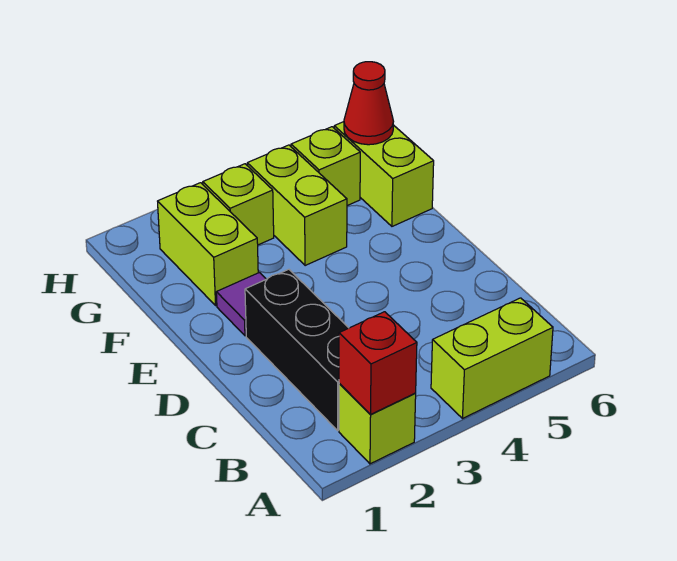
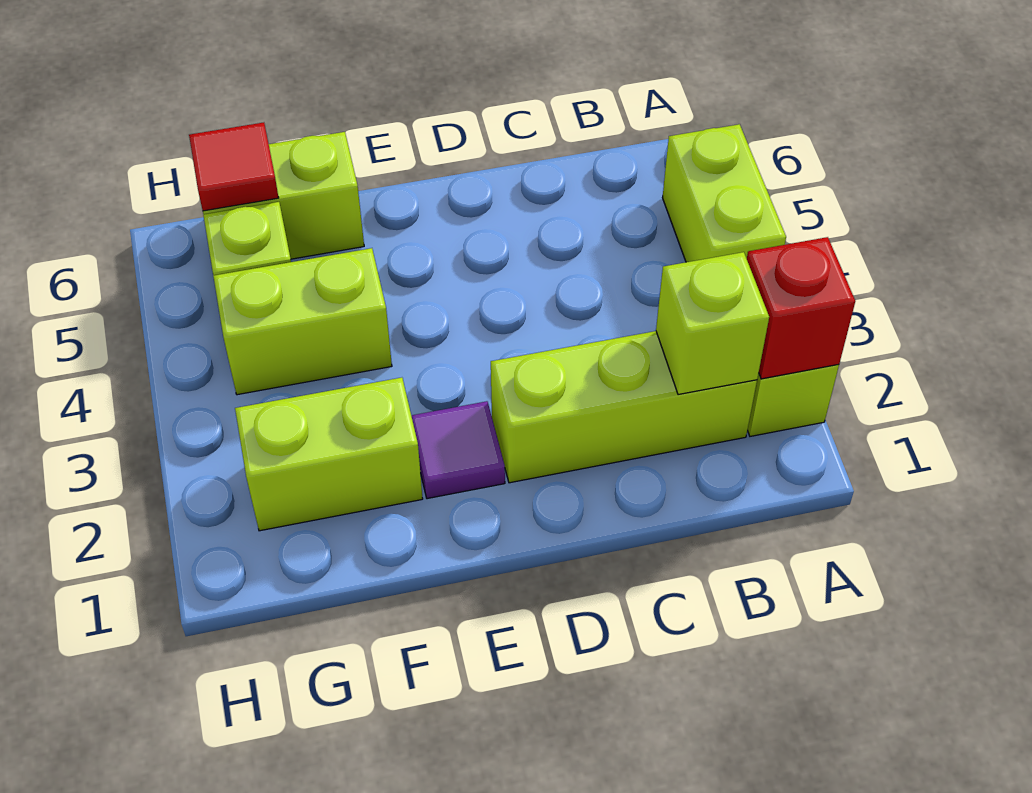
black brick B2:D2 level 1 -> lime brick B2:D2 level 1
lime brick G3 level 1 -> lime brick B2 level 2
red cone G6 level 2 -> red tile G6 level 2

